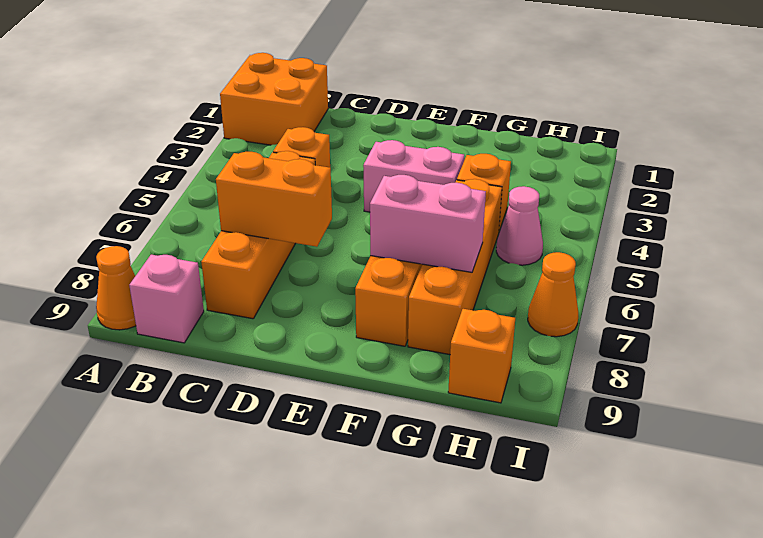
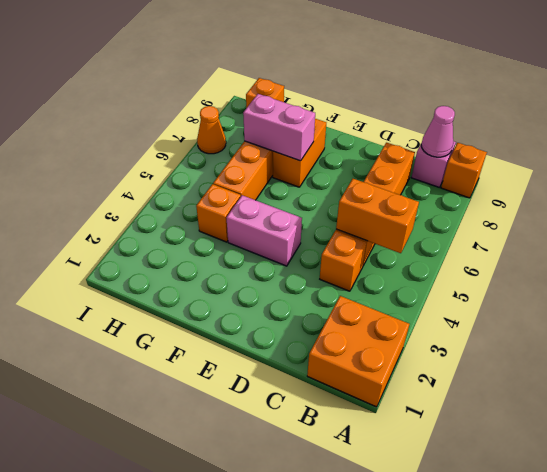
orange cone A9 level 1 -> orange brick A9 level 1
orange brick C7:D7 level 2 -> orange brick B5:C5 level 2
pink cone H5 level 1 -> pink cone B9 level 2

